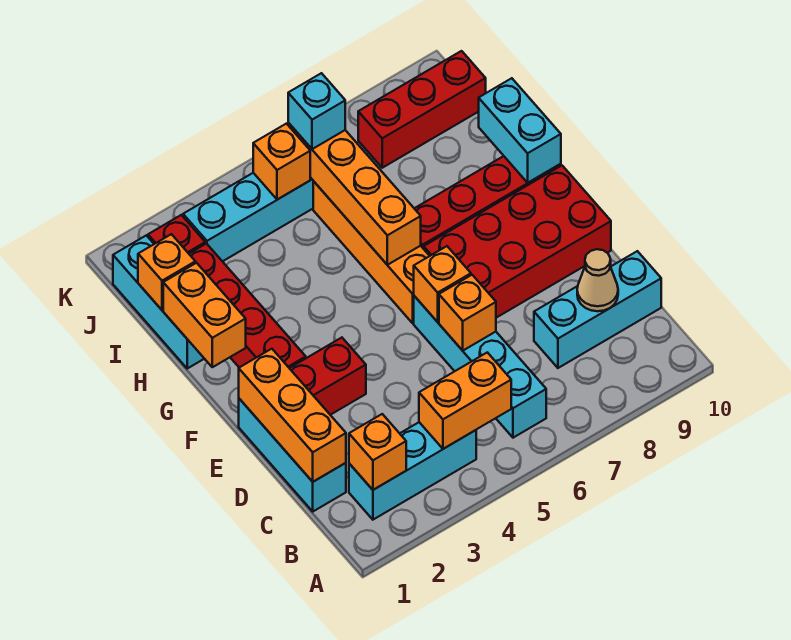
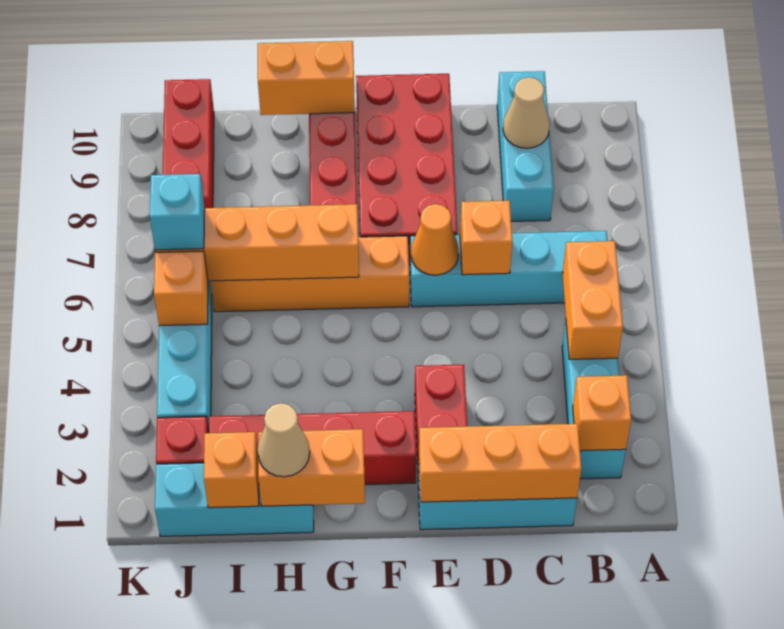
orange brick E6 level 2 -> orange cone E6 level 2
cyan brick G10:H10 level 2 -> orange brick G10:H10 level 2
none -> tan cone H1 level 3

